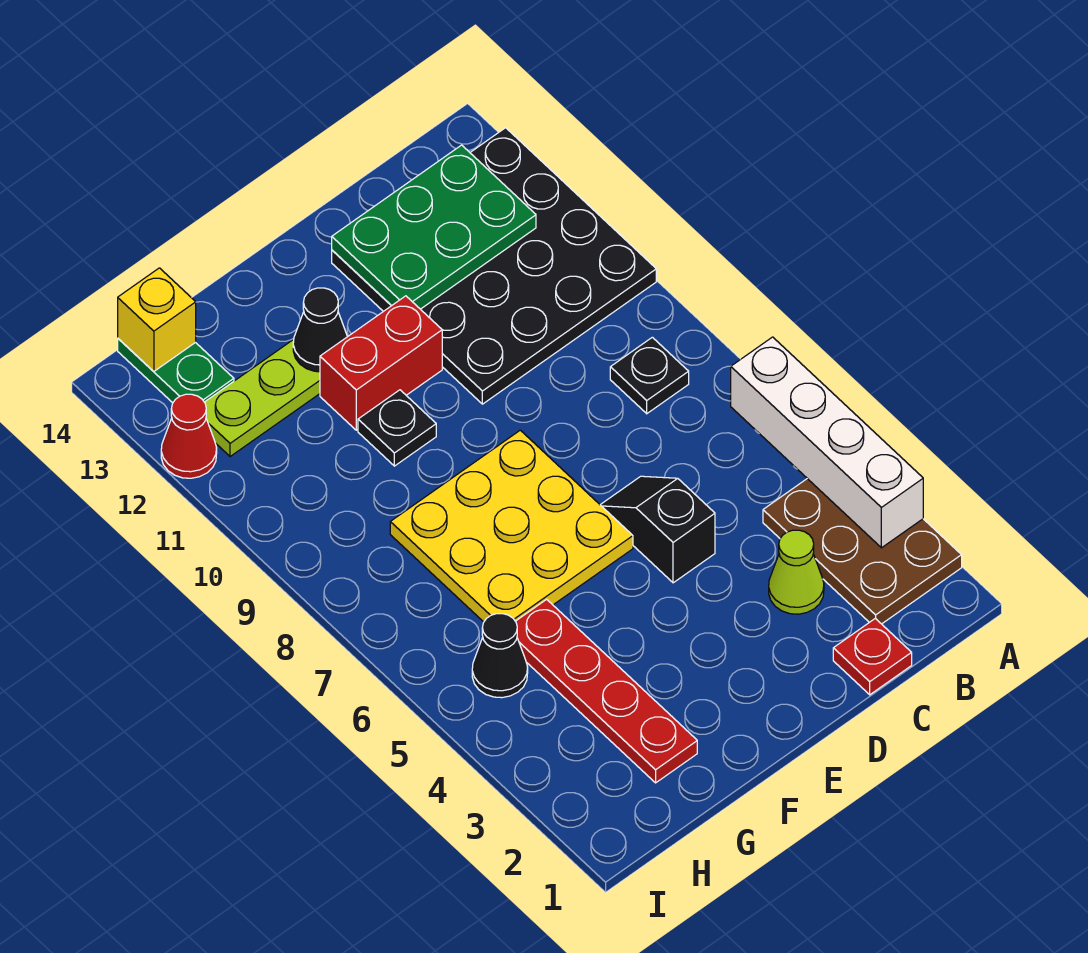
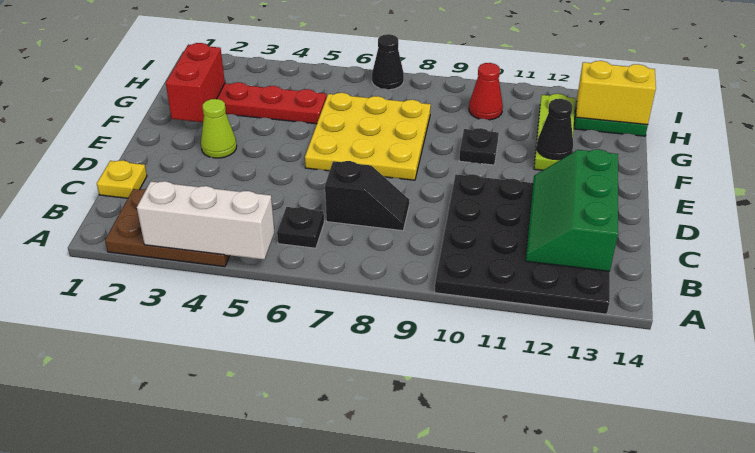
white brick A3:A6 level 2 -> white brick A3:A5 level 2
black plate B8 level 1 -> black plate B6 level 1
green plate B12:D13 level 2 -> green slope B12:D13 level 2 top 13
red plate C1 level 1 -> yellow plate C1 level 1
lime cone C3 level 1 -> lime cone E3 level 1
black slope D5:D6 level 1 top 5 -> black slope C7:C8 level 1 top 7
red brick E11:F11 level 1 -> red brick F2:G2 level 2
black cone H5 level 1 -> black cone I7 level 1
yellow brick H14 level 2 -> yellow brick H13:H14 level 2
red cone I12 level 1 -> red cone H10 level 1

